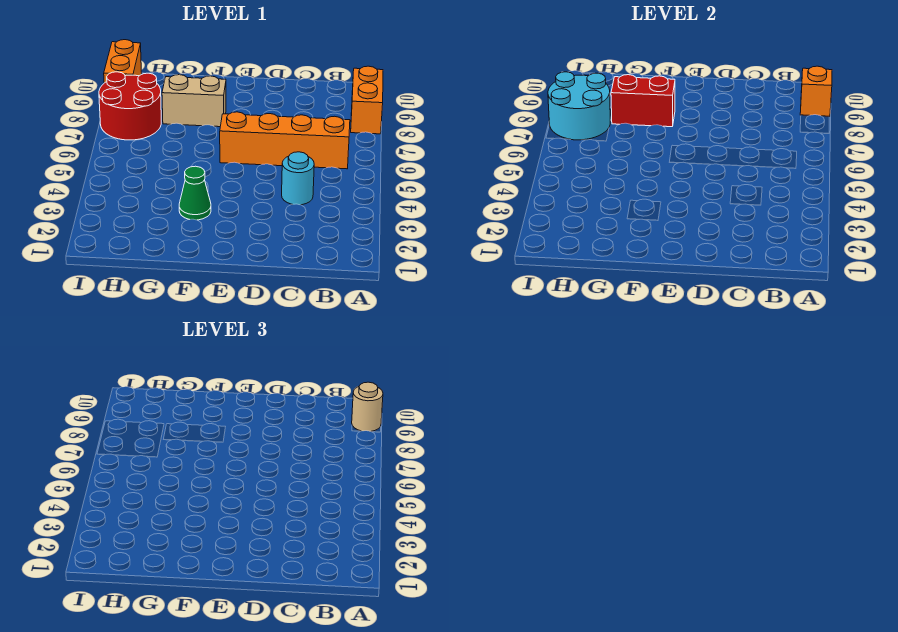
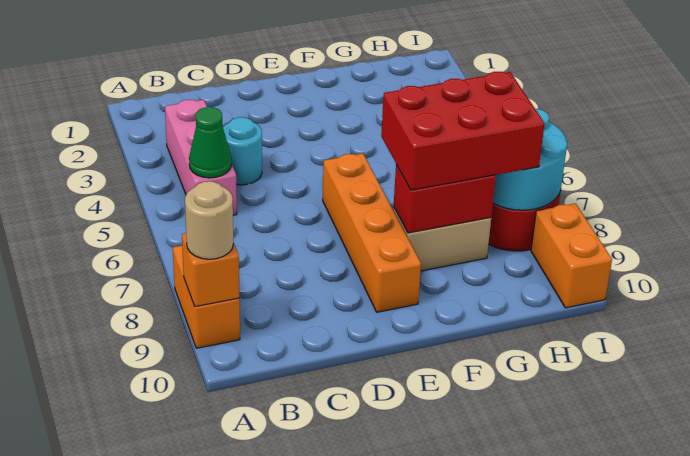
none -> pink brick B3:B5 level 1
orange brick B6:E6 level 1 -> orange brick E6:E9 level 1
green cone F3 level 1 -> green cone B5 level 2
none -> red brick F7:H8 level 3

